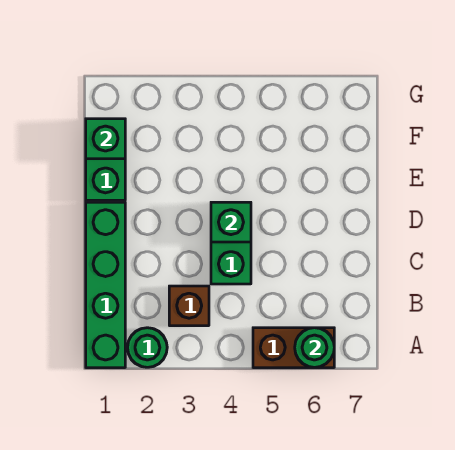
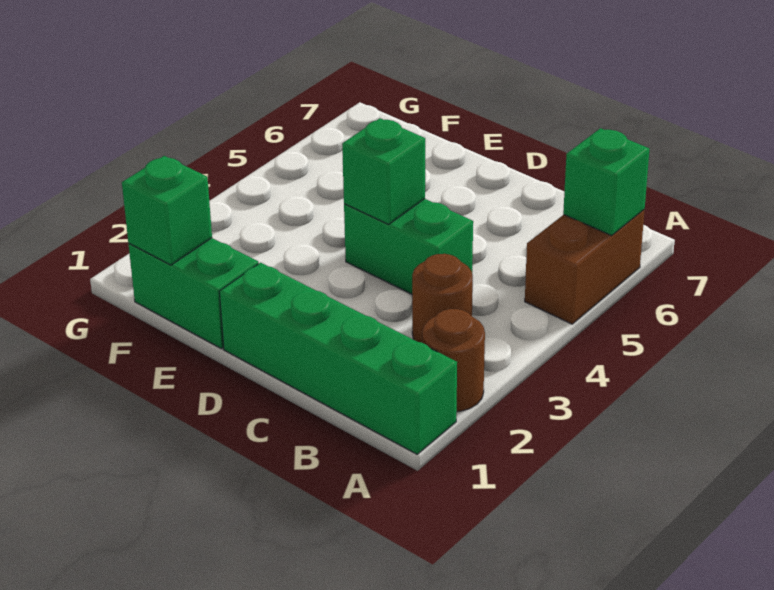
green round brick A2 level 1 -> brown round brick A2 level 1
green round brick A6 level 2 -> green brick A6 level 2
brown brick B3 level 1 -> brown round brick B3 level 1

